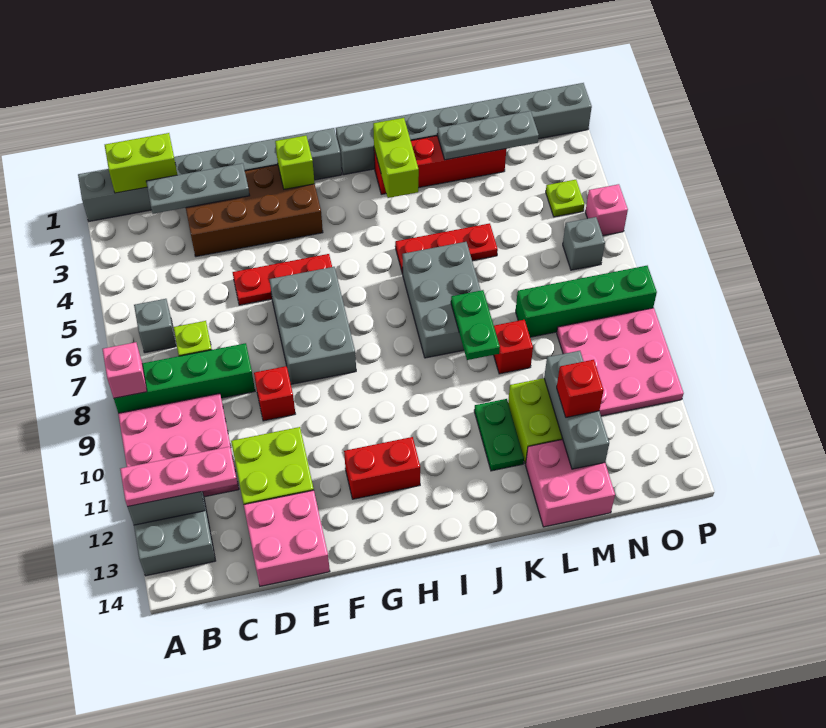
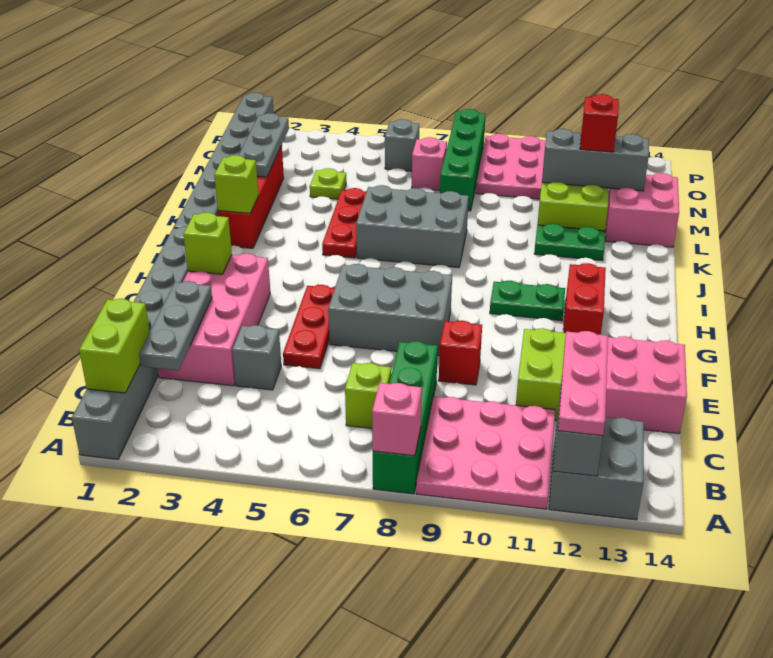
grey brick B6 level 1 -> grey brick D4 level 1
brown brick D2:G3 level 1 -> pink brick D2:G3 level 1
lime brick J2:J3 level 2 -> lime brick J2 level 2
green plate K8:K9 level 2 -> green plate H10:H11 level 1
red brick L9 level 1 -> none
lime plate O4 level 1 -> lime plate M4 level 1
pink brick P5 level 1 -> pink brick N7 level 1

